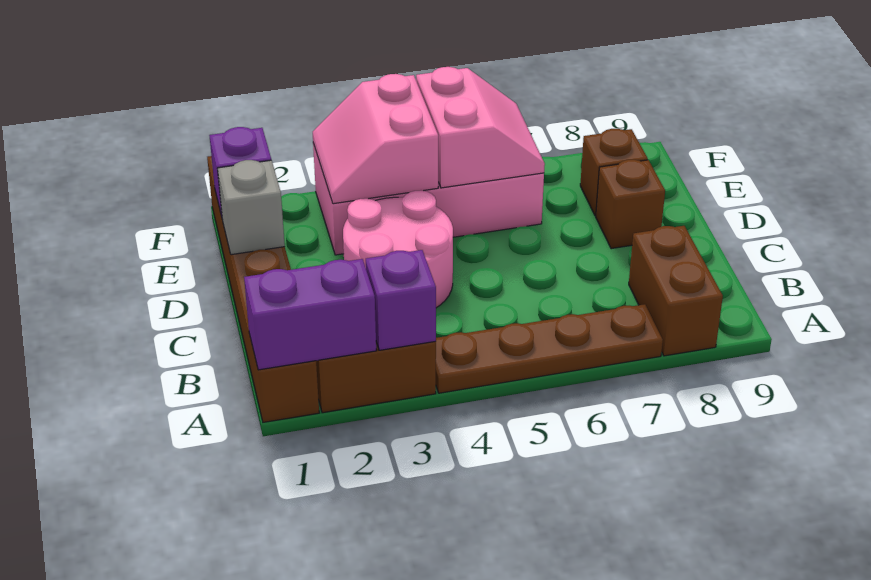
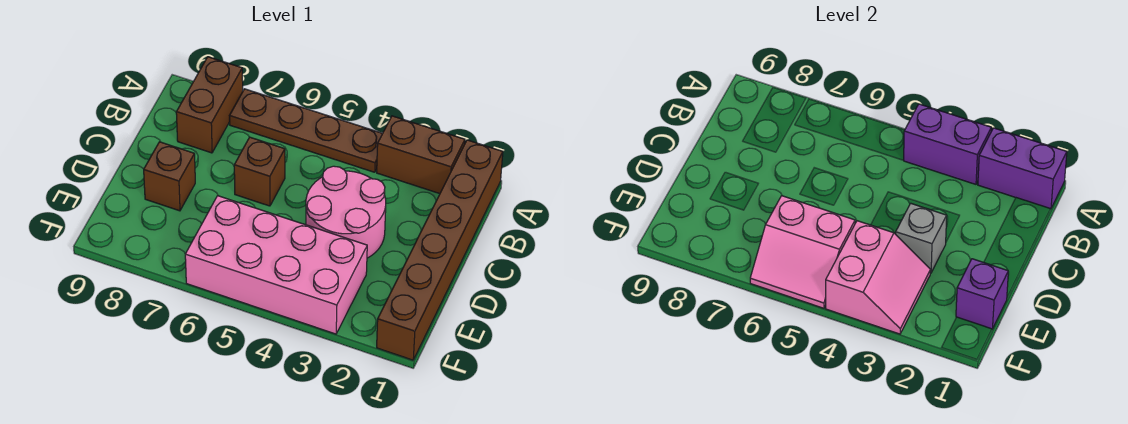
purple brick A3 level 2 -> purple brick A3:A4 level 2
grey brick D1 level 2 -> grey brick D3 level 2
pink slope E5:F6 level 2 top 5 -> pink slope E5:F6 level 2 top E
brown brick E8 level 1 -> brown brick C6 level 1

